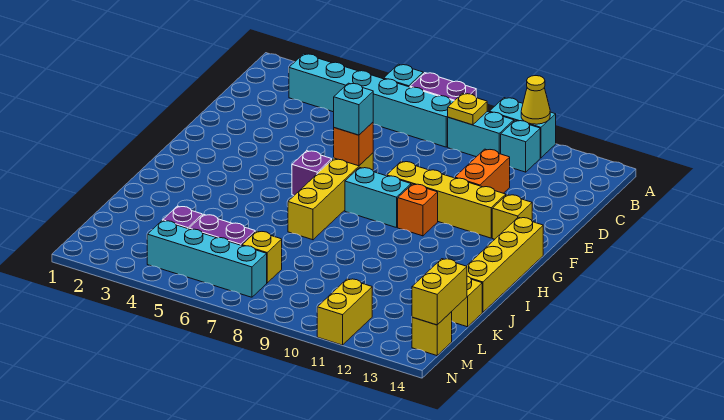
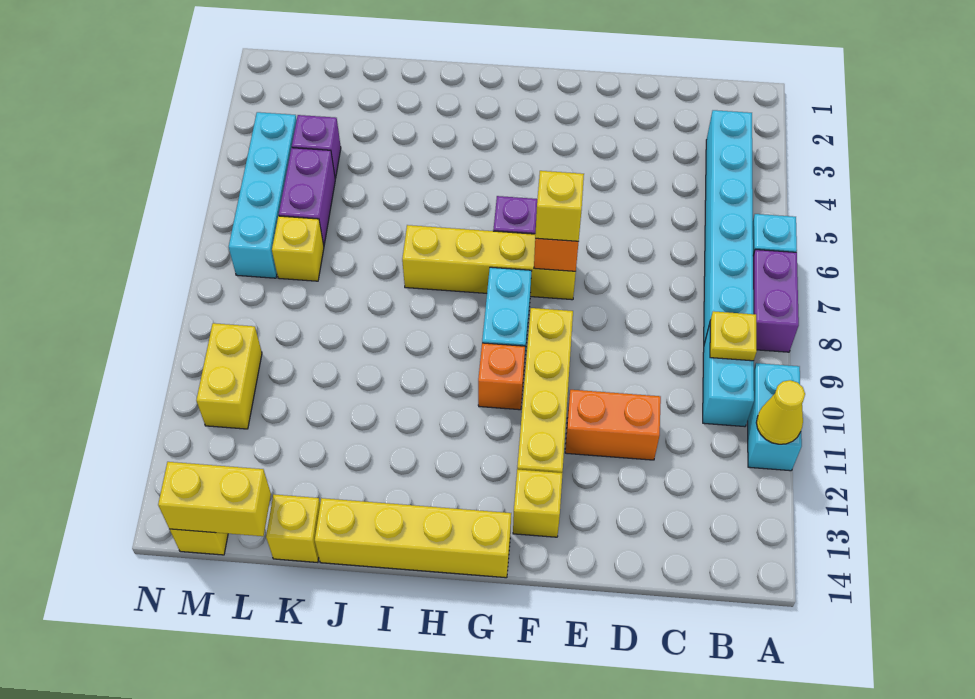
cyan brick B11 level 1 -> none
cyan brick F7 level 3 -> yellow brick F7 level 3
yellow brick M11:N11 level 1 -> yellow brick M10:M11 level 1

